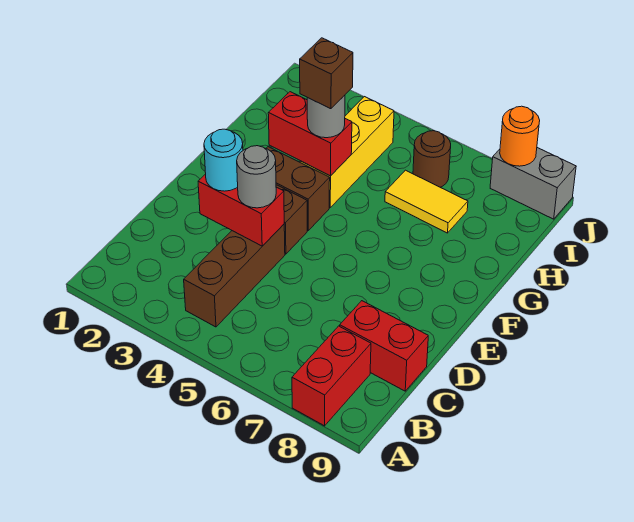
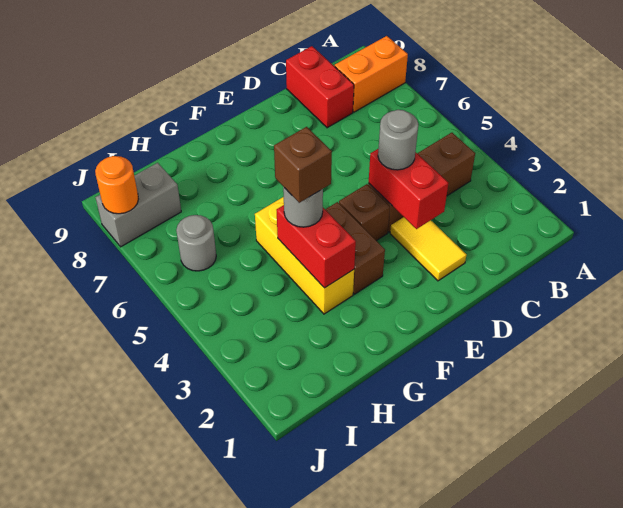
red brick A8:B8 level 1 -> orange brick A8:B8 level 1
cyan round brick D3 level 3 -> none
yellow brick G4:I4 level 1 -> yellow brick G3:G5 level 1
yellow tile H6:H7 level 1 -> yellow tile D2:D3 level 1
brown round brick I6 level 1 -> grey round brick I6 level 1
grey brick J8:J9 level 1 -> grey brick I8:J8 level 1

